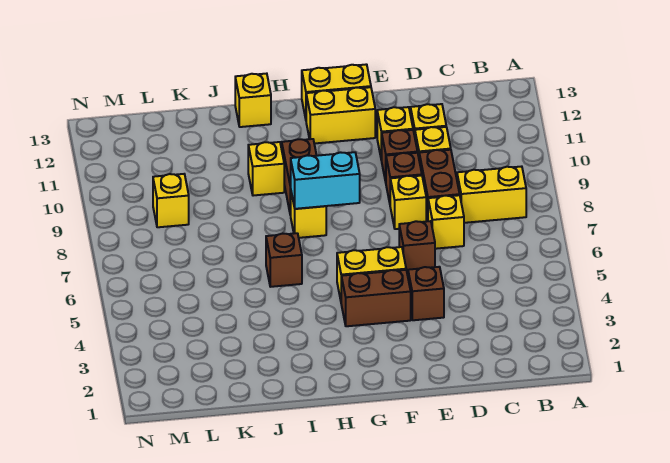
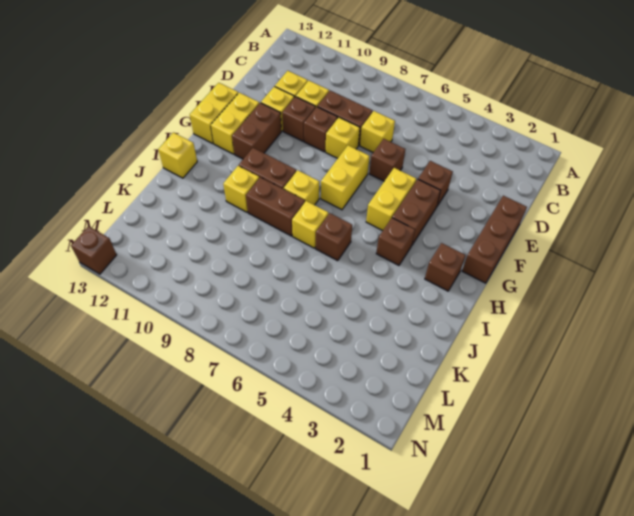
yellow brick B8:C8 level 1 -> yellow brick F7:G7 level 1
none -> brown brick E1:G1 level 1
none -> brown brick F11:G11 level 1
cyan brick G8:H8 level 2 -> none
none -> brown brick H2 level 1
none -> brown brick H4 level 1
none -> brown brick I8:I9 level 1
yellow brick L9 level 1 -> yellow brick I7 level 1
none -> brown brick N13 level 1

